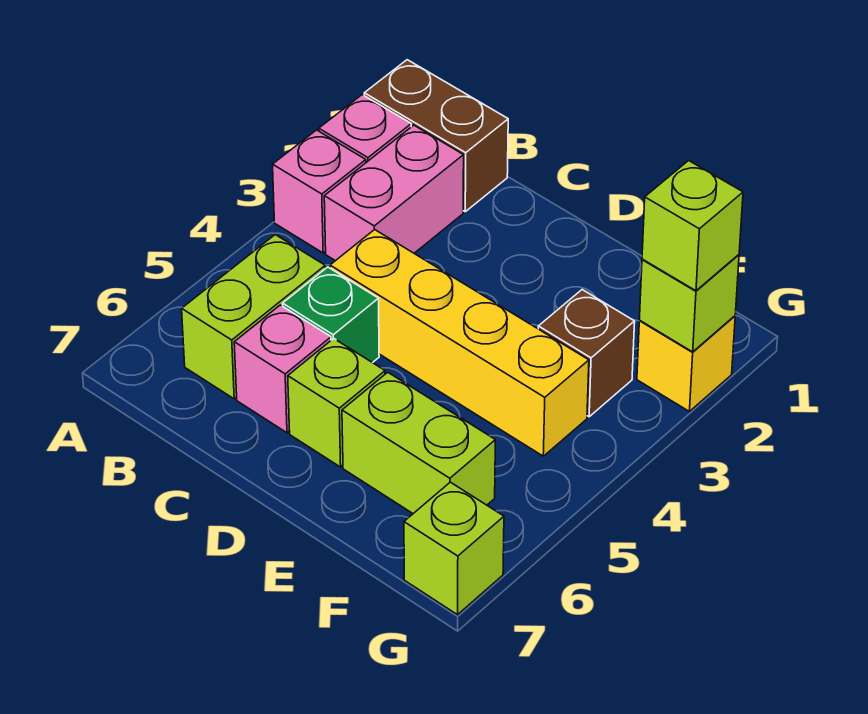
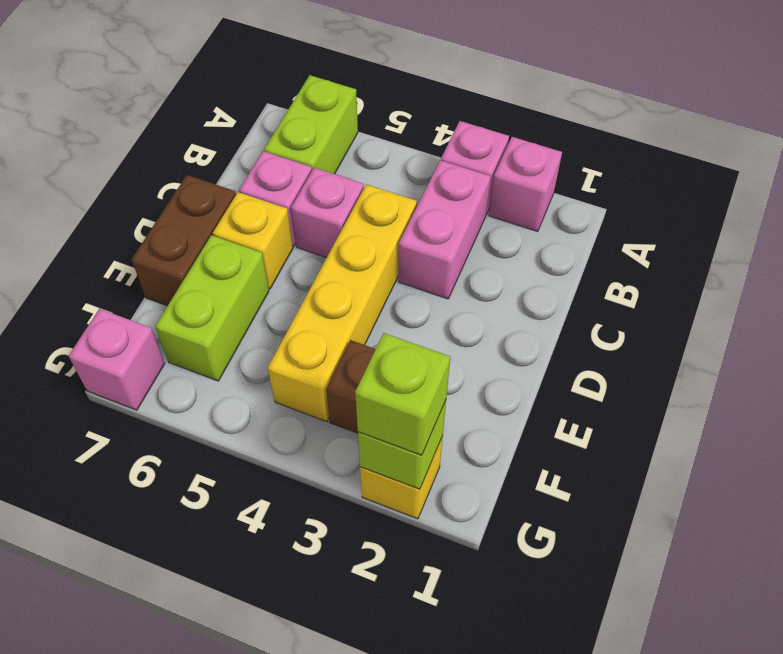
brown brick A1:B1 level 1 -> brown brick D7:E7 level 1
pink brick B2:B3 level 1 -> pink brick B3:C3 level 1
lime brick B5:B6 level 1 -> lime brick A6:B6 level 1
green brick C5 level 1 -> pink brick C5 level 1
lime brick D6 level 1 -> yellow brick D6 level 1
lime brick G7 level 1 -> pink brick G7 level 1

